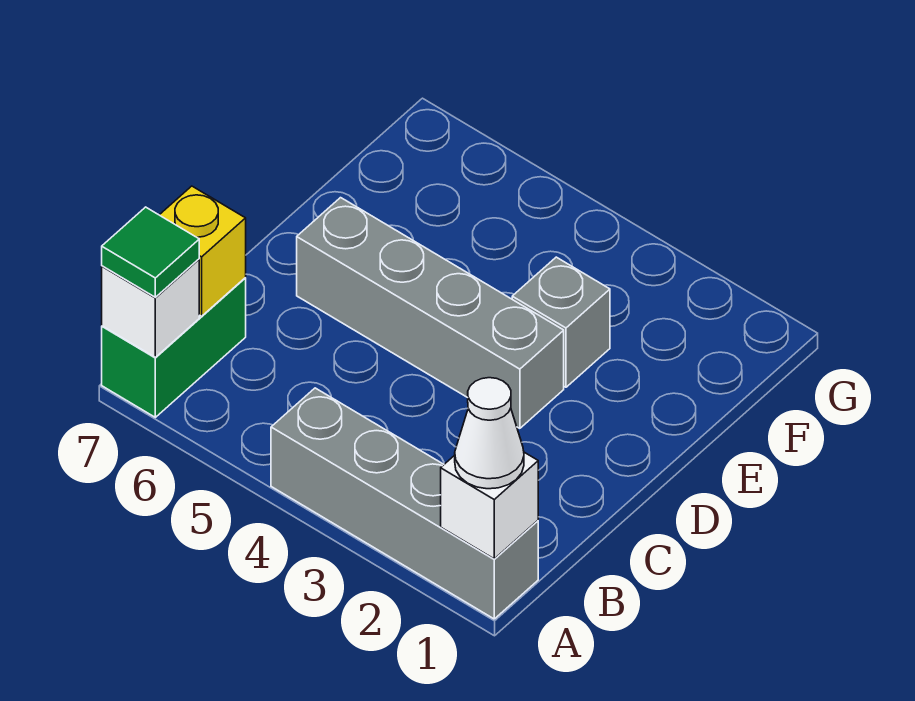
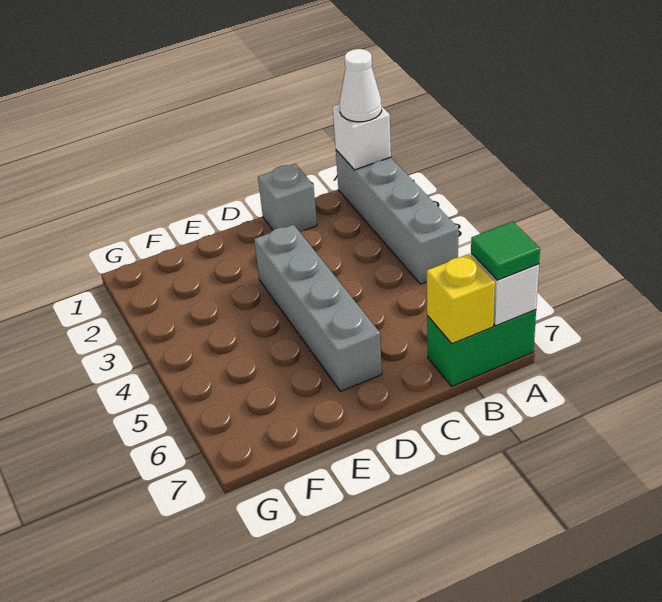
grey brick E3 level 1 -> grey brick C1 level 1

